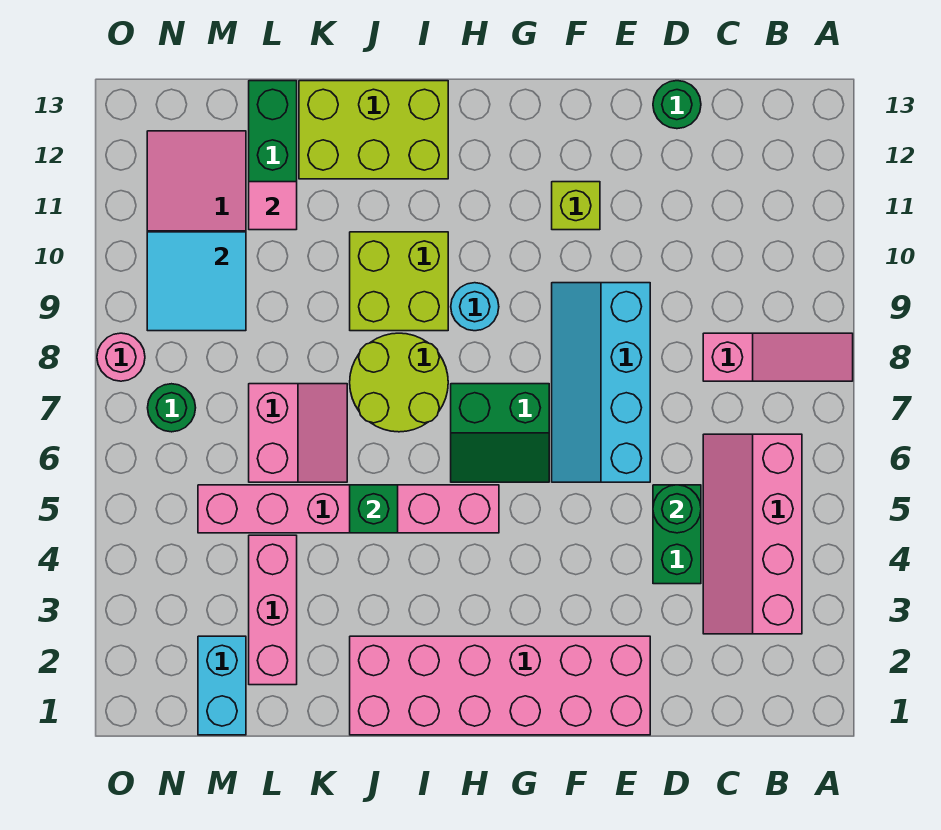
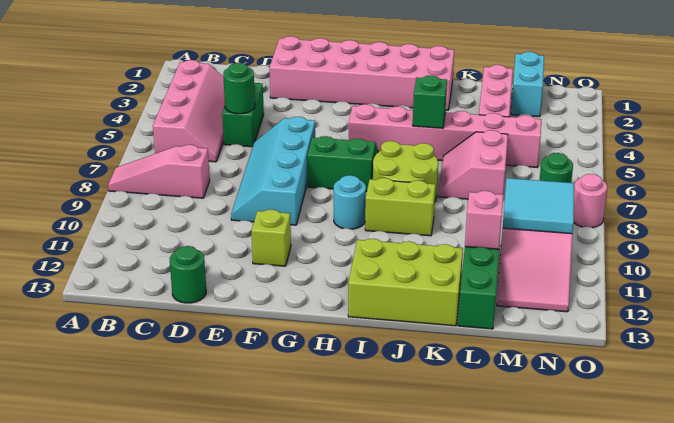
cyan slope E6:F9 level 1 top E -> cyan slope E6:F9 level 1 top F
lime brick I9:J10 level 1 -> lime brick I9:J9 level 1
pink tile L11 level 2 -> pink brick L11 level 2

